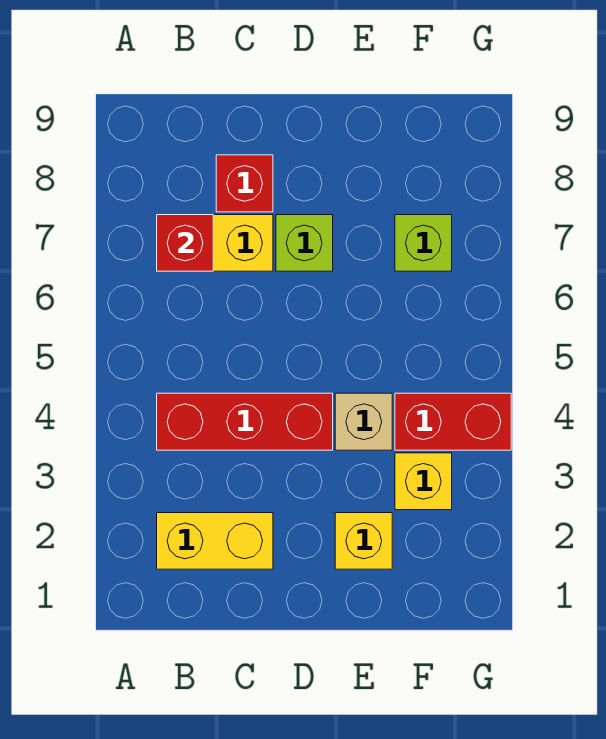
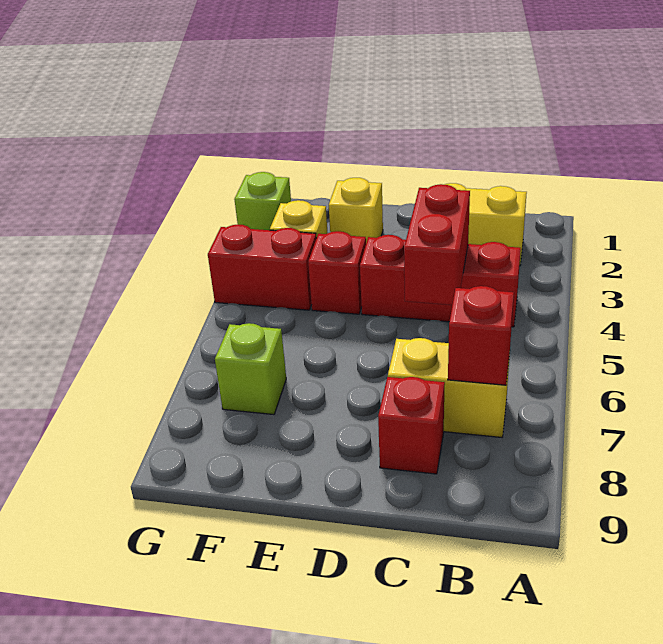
none -> red brick C4:C5 level 2
lime brick D7 level 1 -> lime brick G2 level 1
tan brick E4 level 1 -> red brick E4 level 1

